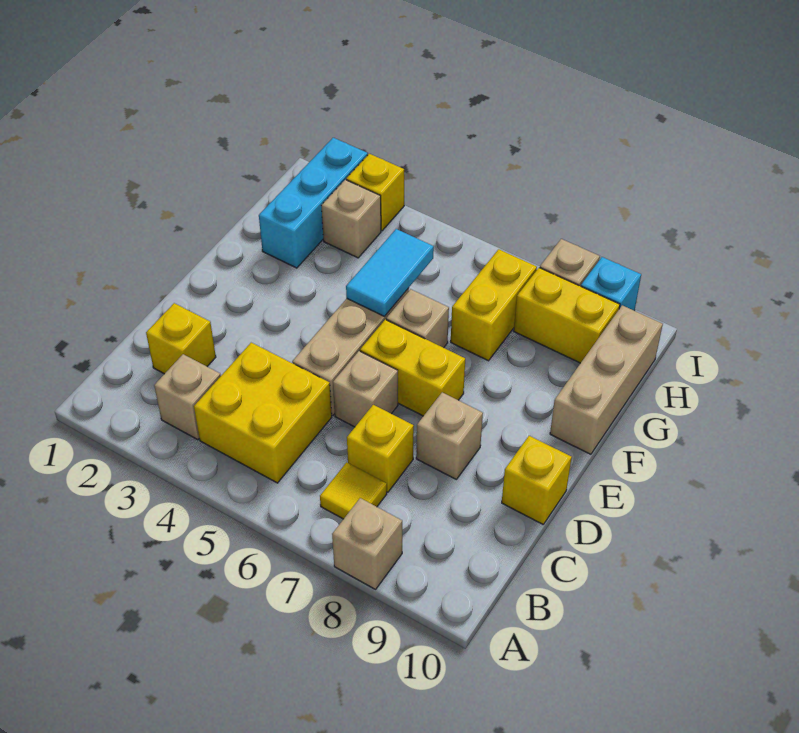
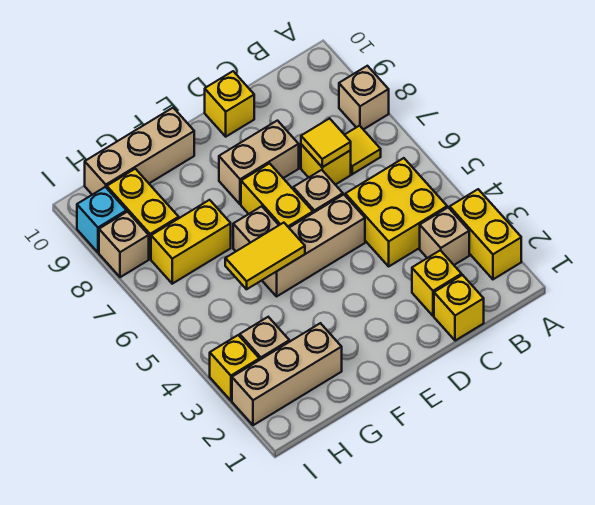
none -> yellow brick A2:A3 level 1
none -> yellow brick C1 level 1
none -> yellow tile C7 level 2
tan brick D8 level 1 -> tan brick D8:E8 level 1
cyan tile F5:G5 level 2 -> yellow tile F5:G5 level 2
cyan brick G2:I2 level 1 -> tan brick G2:I2 level 1

